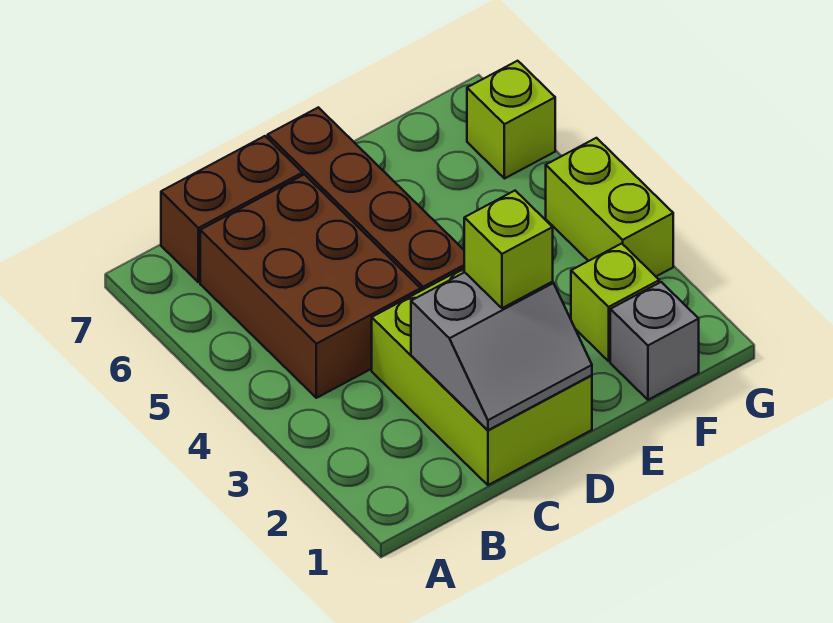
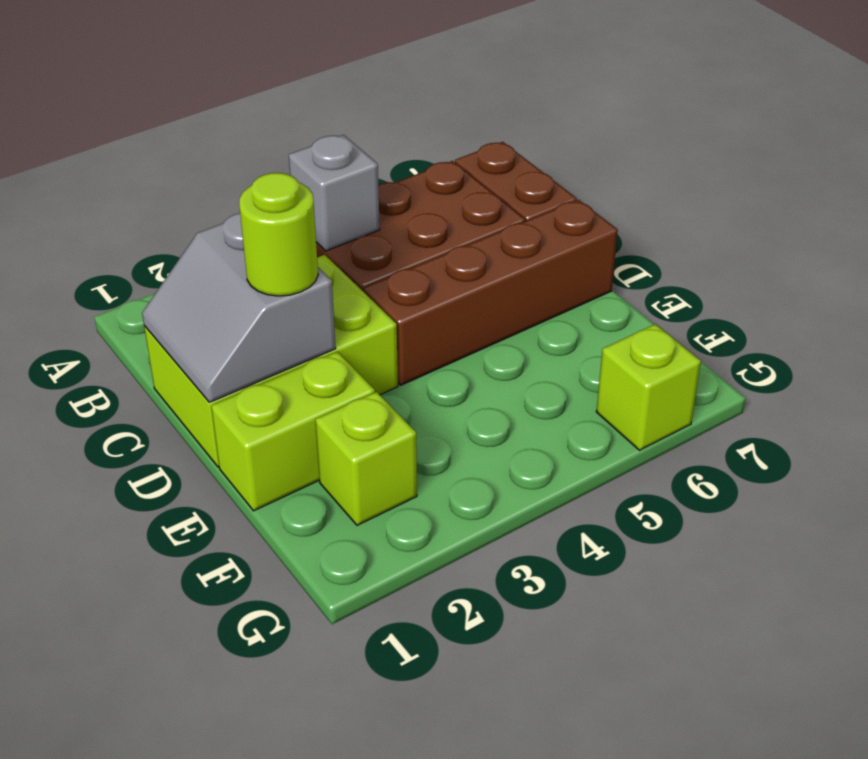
lime brick D2 level 3 -> lime round brick D2 level 3
grey brick F1 level 1 -> grey brick B4 level 2
lime brick G3:G4 level 1 -> lime brick E1:E2 level 1

